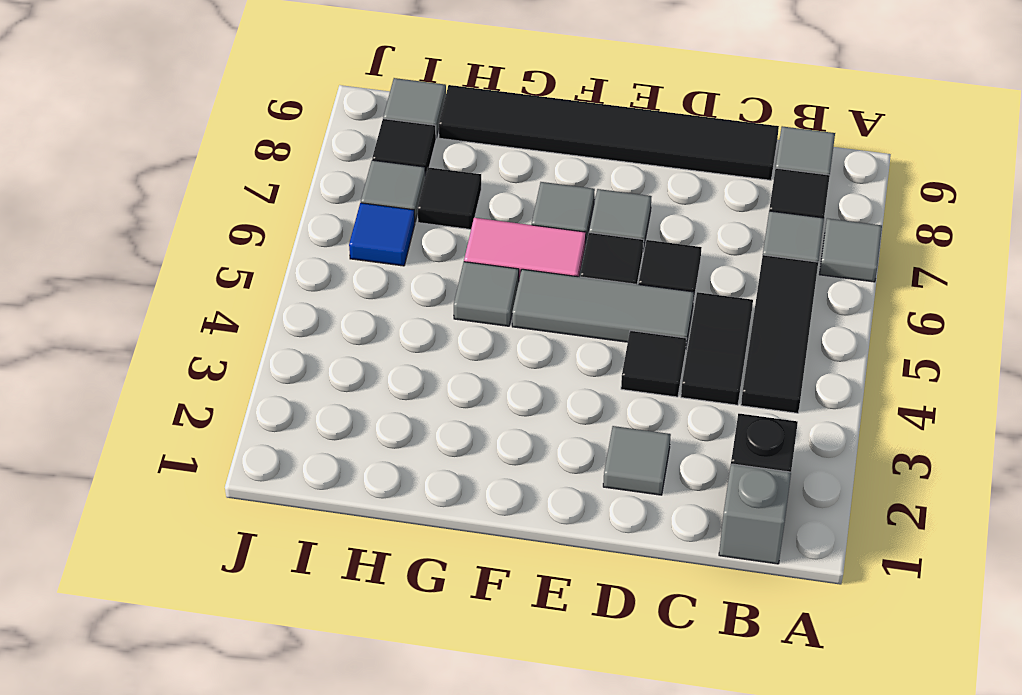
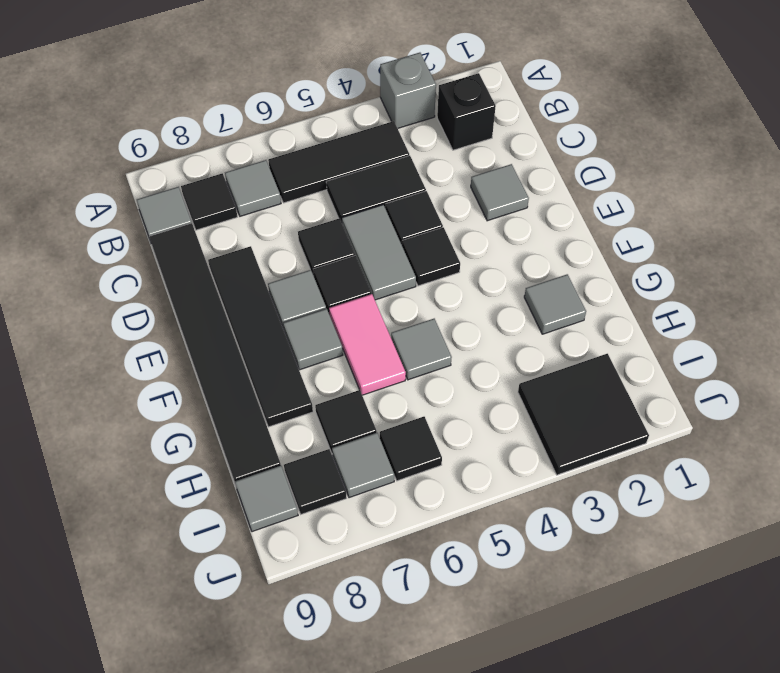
grey tile A7 level 1 -> grey tile G2 level 1
grey brick B1 level 1 -> grey brick A3 level 1
grey tile D5:F5 level 1 -> grey tile D5:E5 level 1
none -> black tile D8:G8 level 1
none -> black tile E4 level 1
none -> black tile I2:J3 level 1
blue tile I6 level 1 -> black tile I6 level 1

